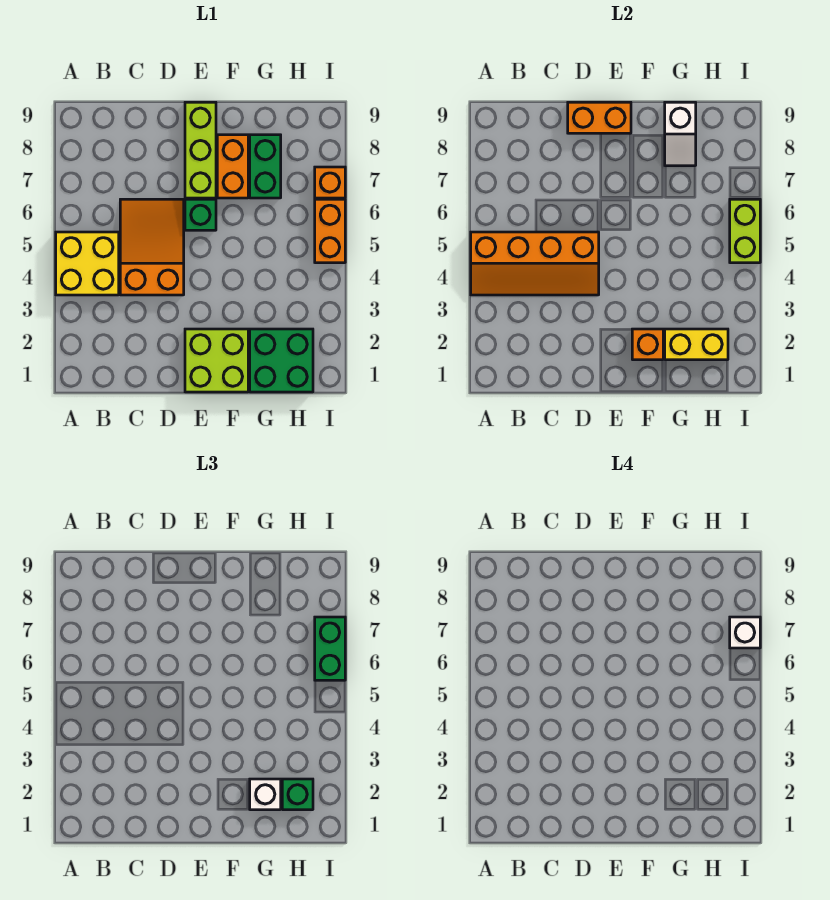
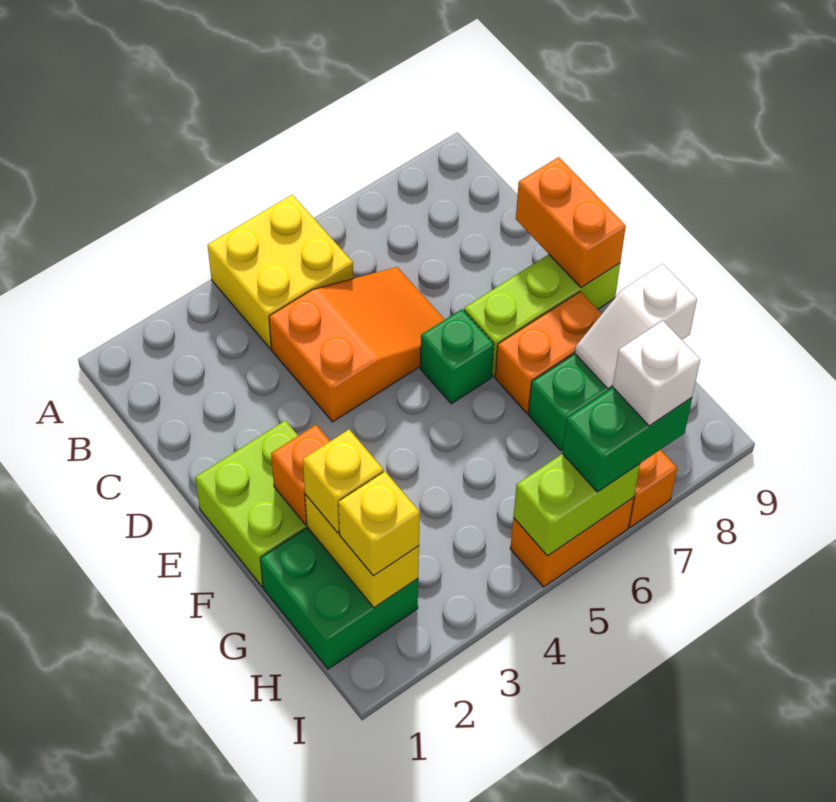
orange slope A4:D5 level 2 top 5 -> none
white brick G2 level 3 -> yellow brick G2 level 3
green brick H2 level 3 -> yellow brick H2 level 3

